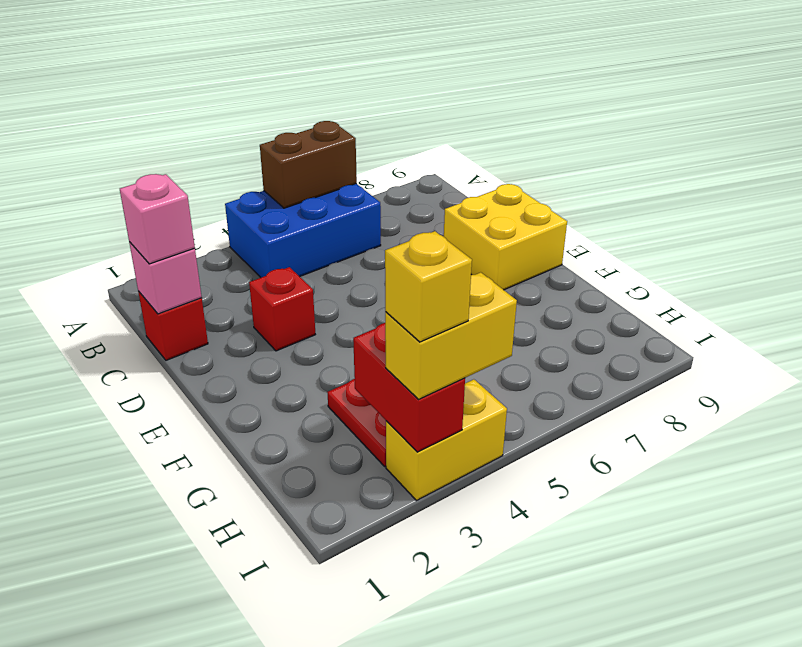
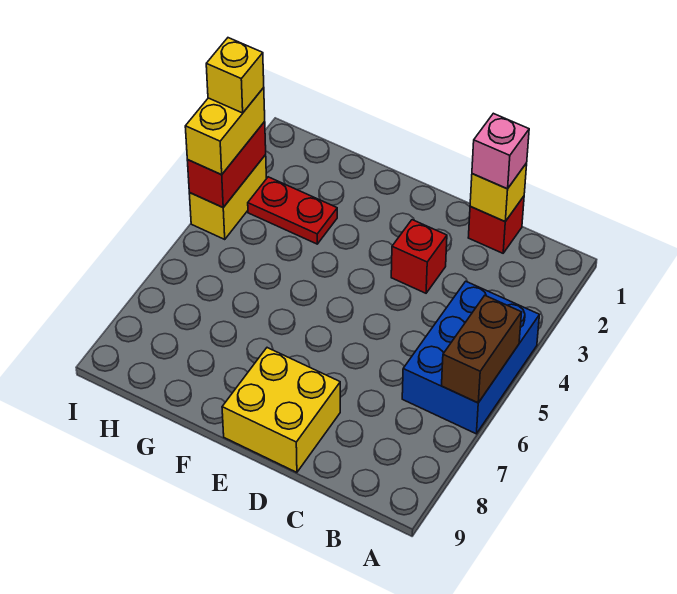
pink brick C1 level 2 -> yellow brick C1 level 2
red brick H3:I3 level 2 -> red brick I3:I4 level 2

